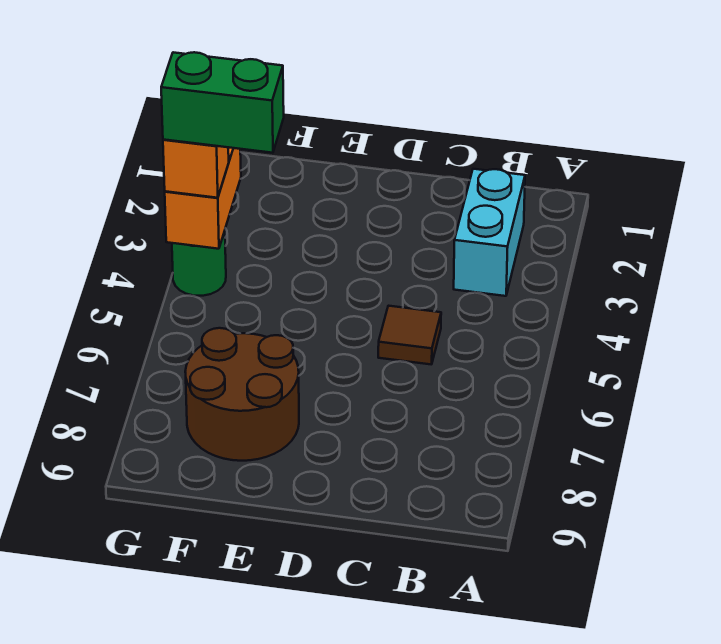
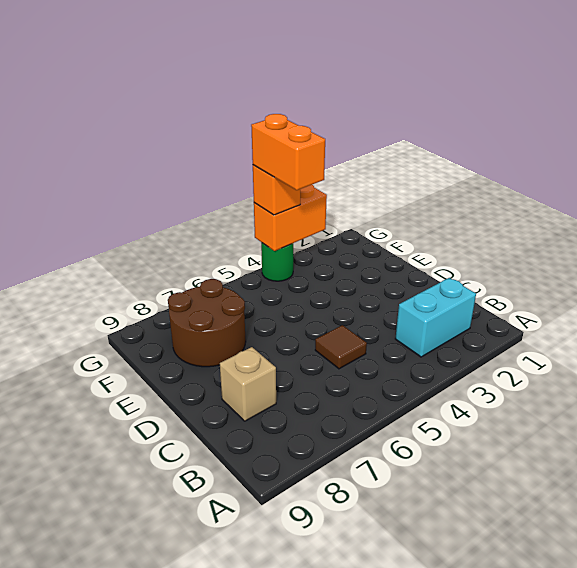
none -> tan brick C8 level 1
green brick F4:G4 level 4 -> orange brick F4:G4 level 4

